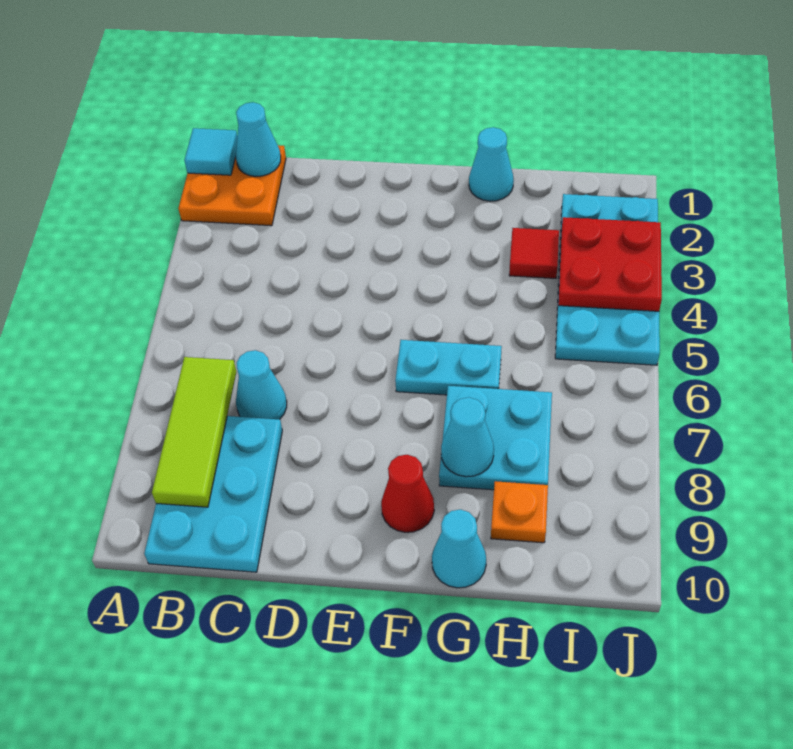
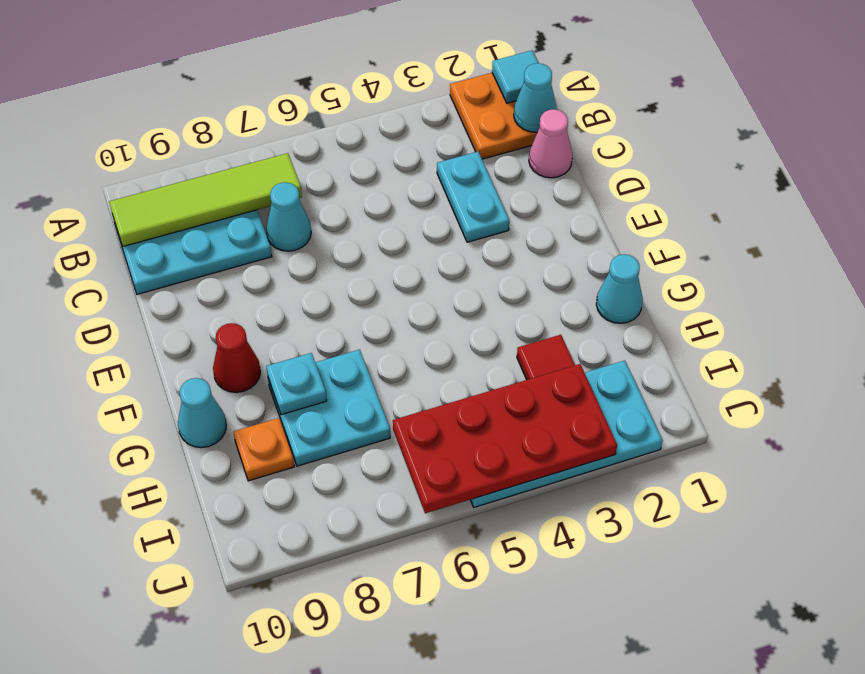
lime tile B7:B9 level 2 -> lime tile B7:B10 level 2
none -> pink cone C1 level 1
cyan plate F6:G6 level 1 -> cyan plate C3:D3 level 1
cyan cone G8 level 2 -> cyan plate G8 level 2
red plate I3:J4 level 2 -> red plate I3:J6 level 2

